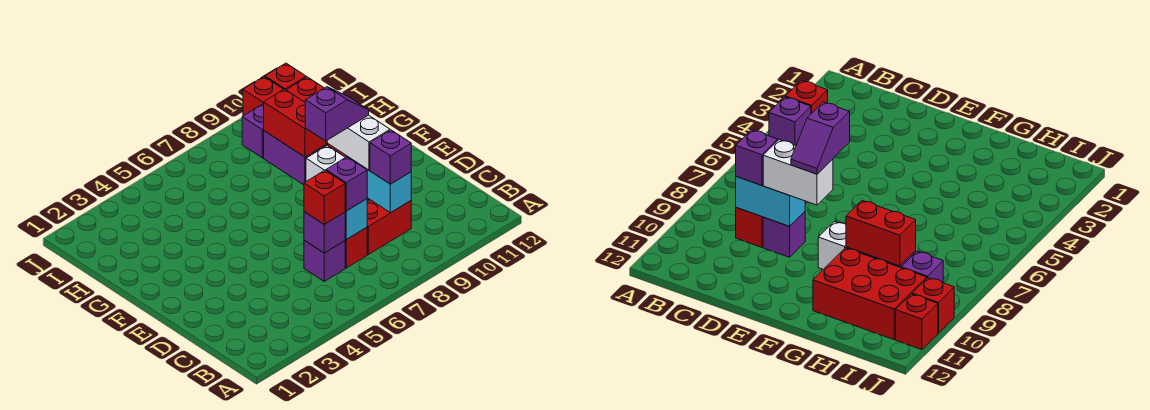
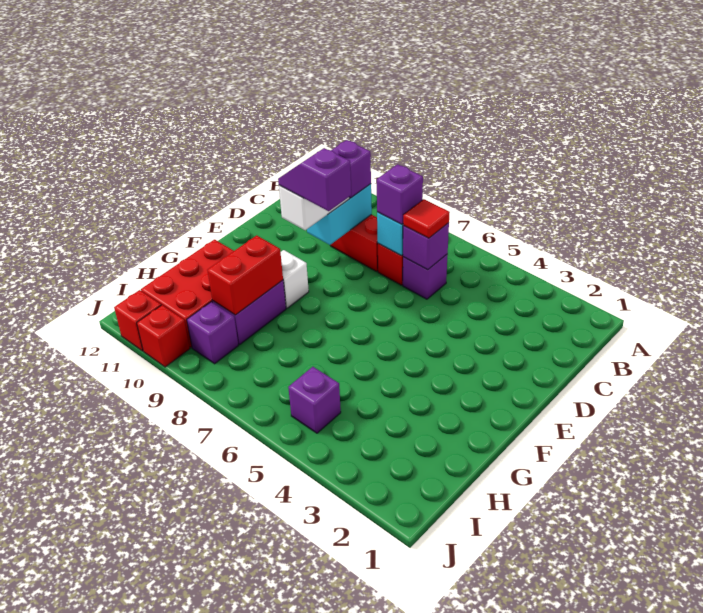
red brick C6 level 3 -> red tile C6 level 3
purple brick D9 level 1 -> purple brick I5 level 1

